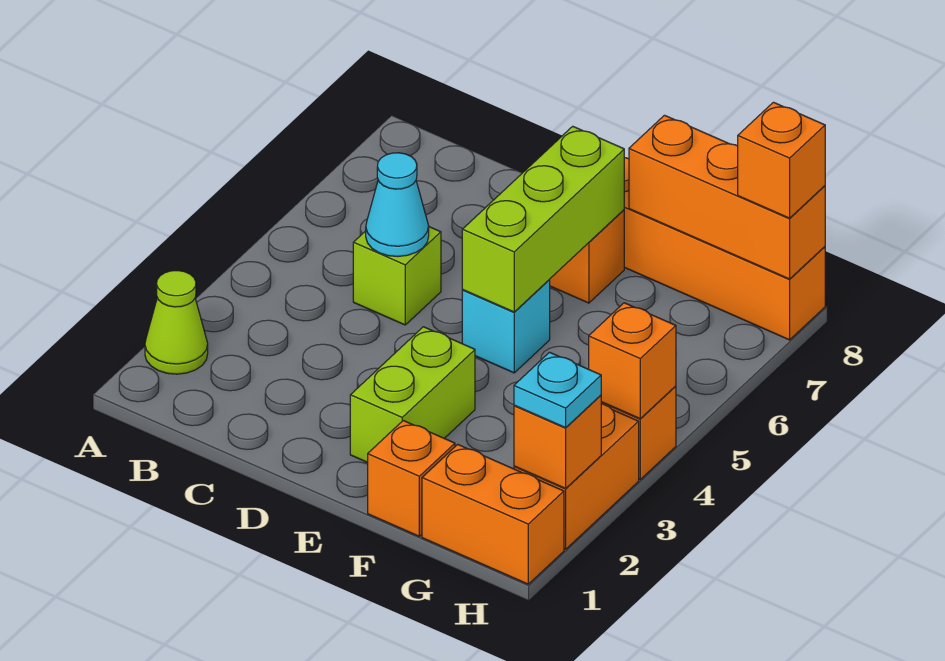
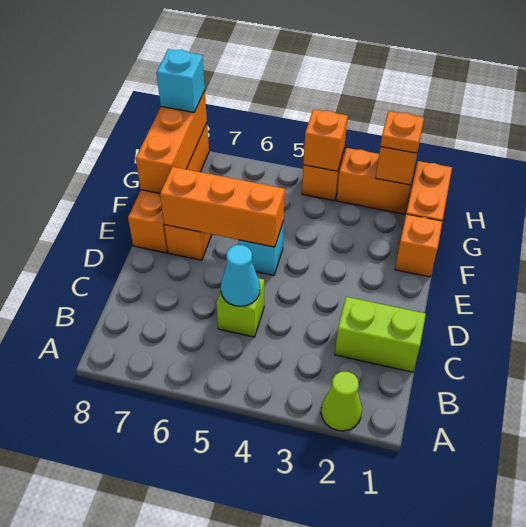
lime brick E2:E3 level 1 -> lime brick C1:C2 level 1
lime brick E5:E7 level 2 -> orange brick E5:E7 level 2
cyan plate H2 level 3 -> orange plate H2 level 3
orange brick H8 level 3 -> cyan brick H8 level 3

